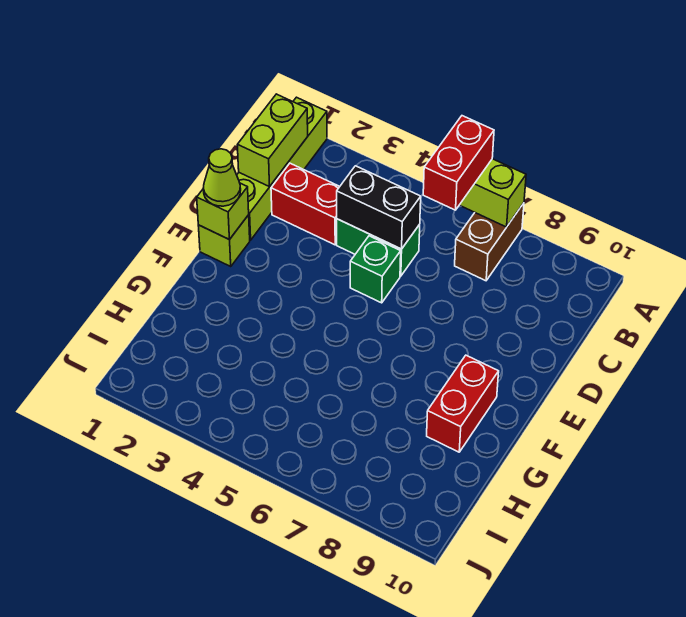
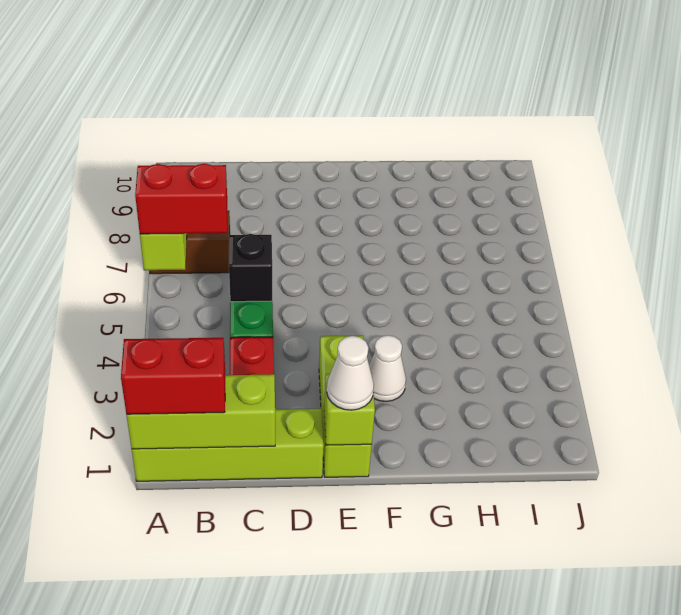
lime brick B1:C1 level 2 -> lime brick A1:C1 level 2
black brick C4:C5 level 2 -> black brick C5 level 2
green brick D5 level 1 -> none
lime brick E1 level 1 -> lime brick E1:E3 level 1
lime cone E1 level 3 -> white cone E1 level 3
none -> white cone F3 level 1
red brick F9:G9 level 1 -> red brick A1:B1 level 3

